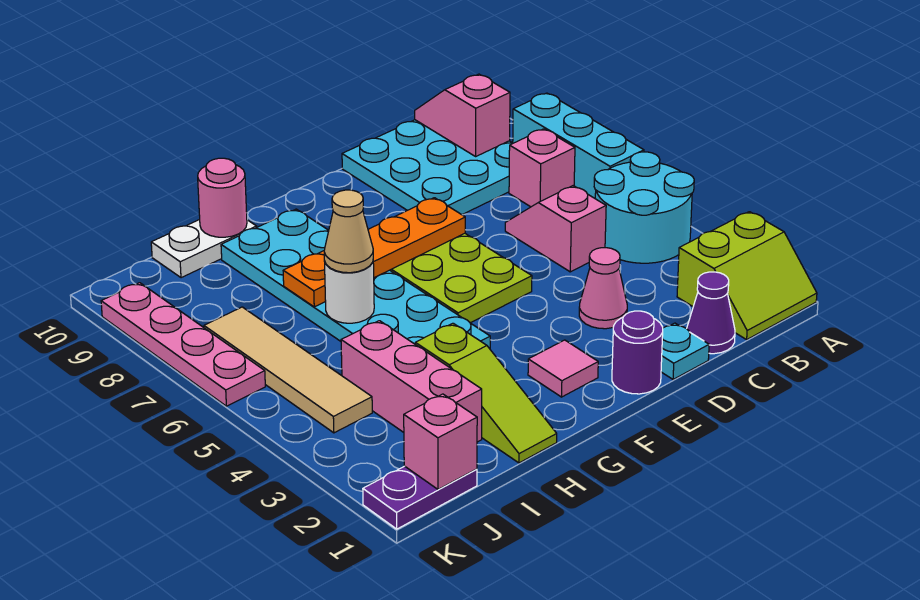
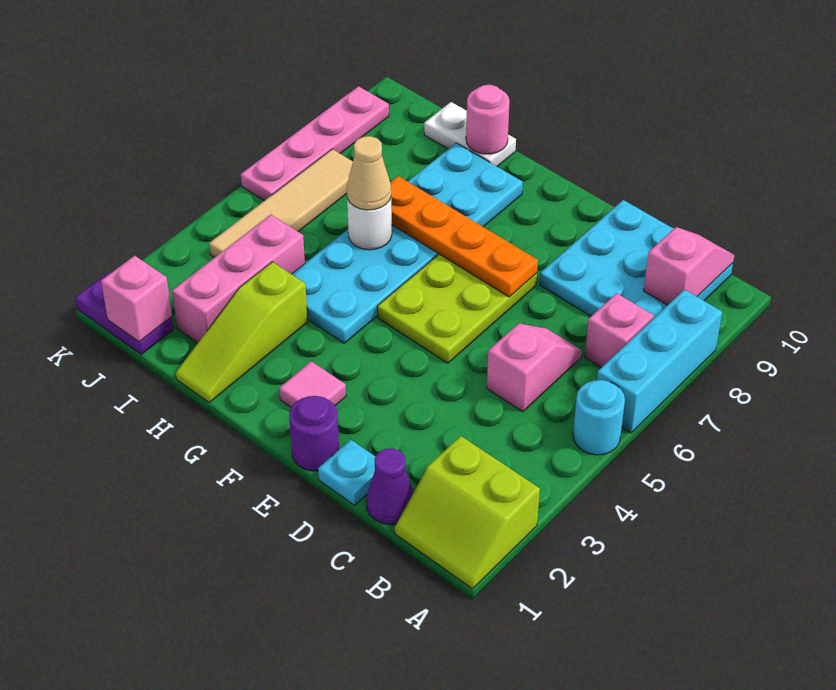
cyan round brick A4:B5 level 1 -> cyan round brick A5 level 1
pink cone D3 level 1 -> none

